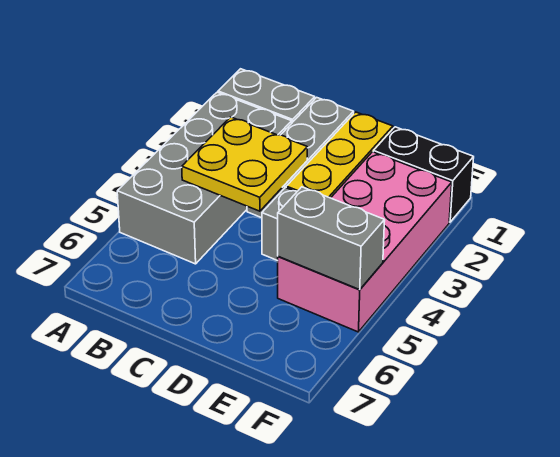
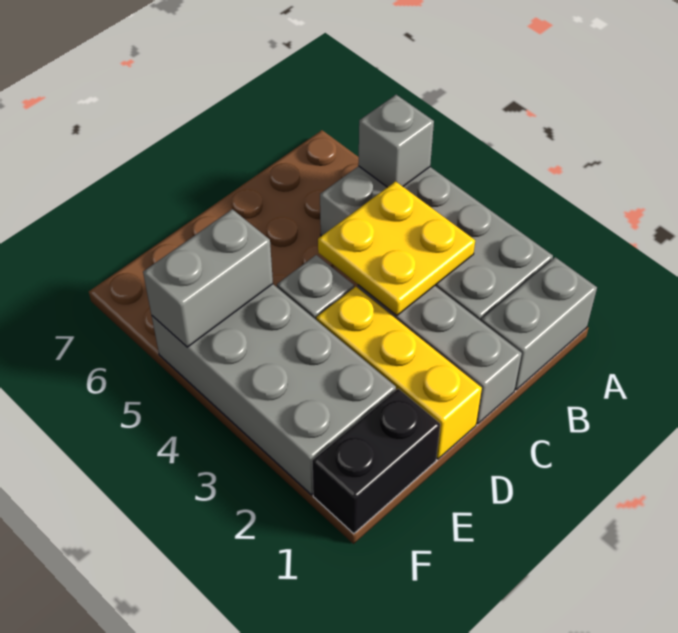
none -> grey brick A5 level 2
pink brick E2:F5 level 1 -> grey brick E2:F5 level 1

